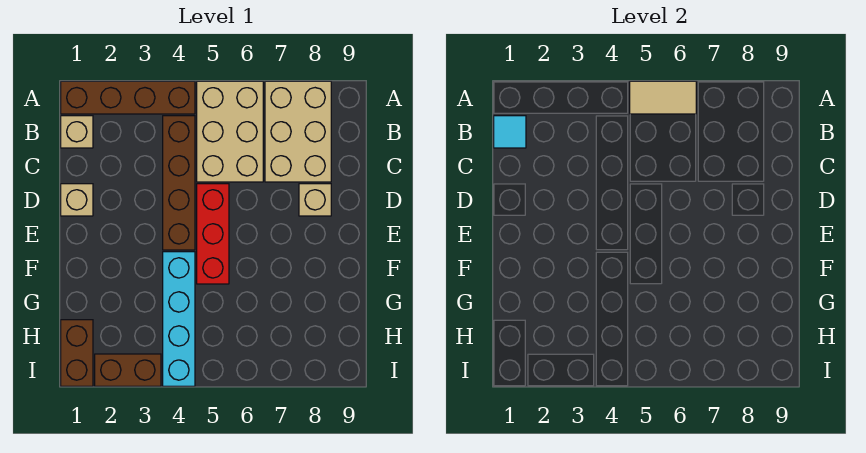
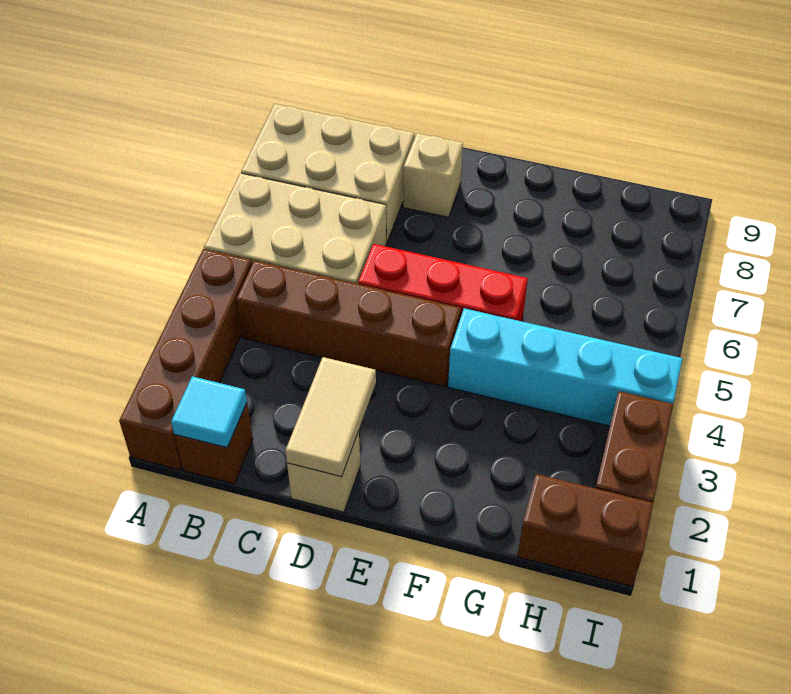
tan tile A5:A6 level 2 -> tan tile D1:D2 level 2
tan brick B1 level 1 -> brown brick B1 level 1

